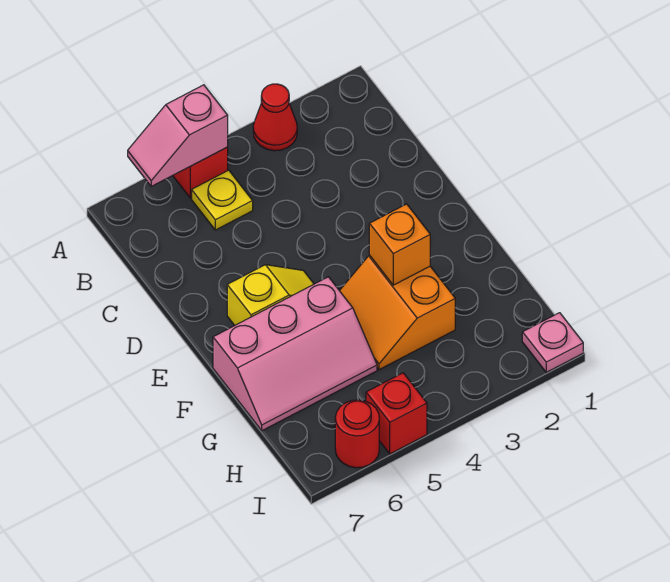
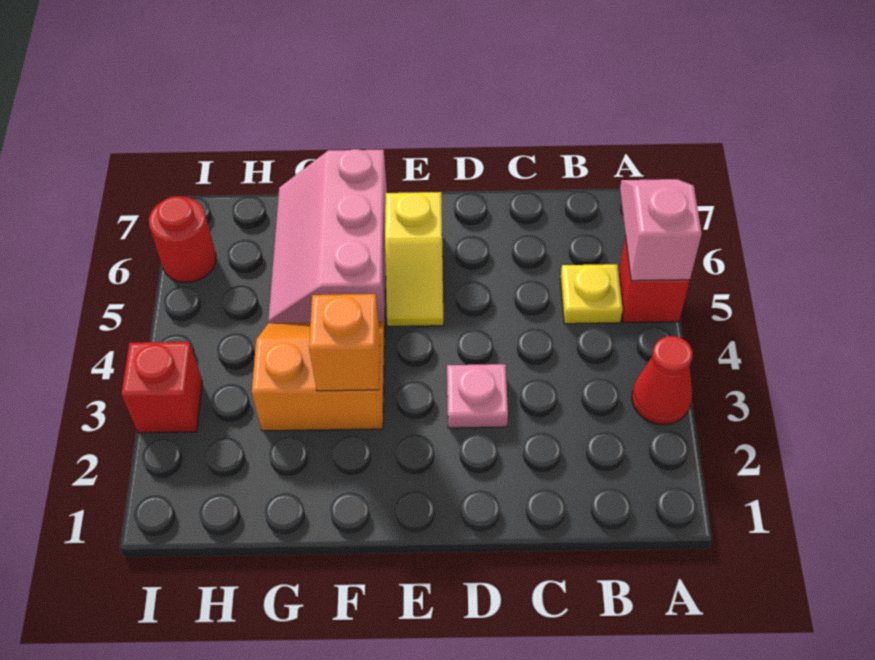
pink plate I1 level 1 -> pink plate D3 level 1
red brick I5 level 1 -> red brick I3 level 1

